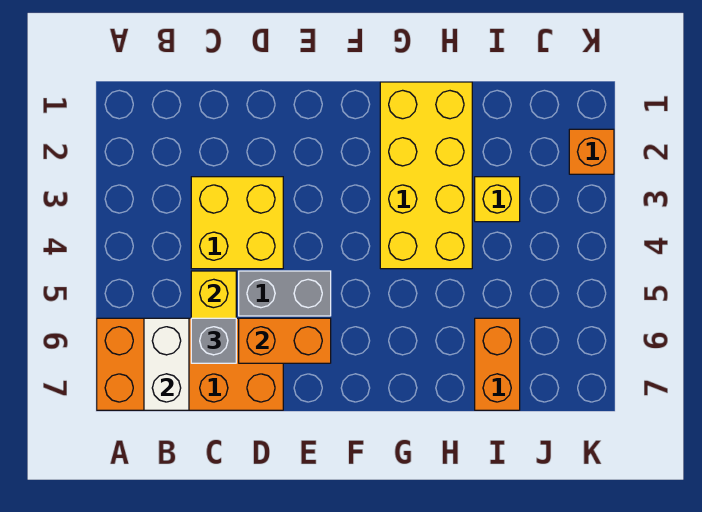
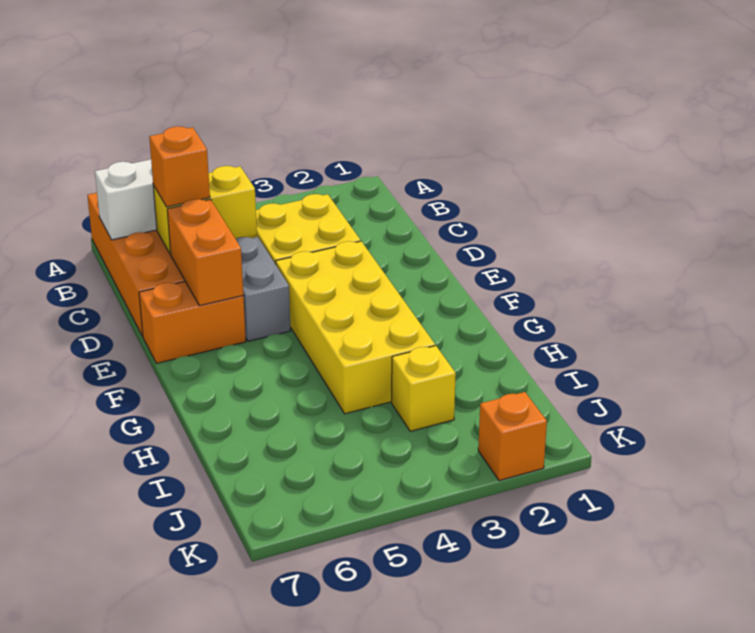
grey brick C6 level 3 -> orange brick C6 level 3
yellow brick G1:H4 level 1 -> yellow brick E3:H4 level 1
orange brick I6:I7 level 1 -> orange brick E6:E7 level 1

